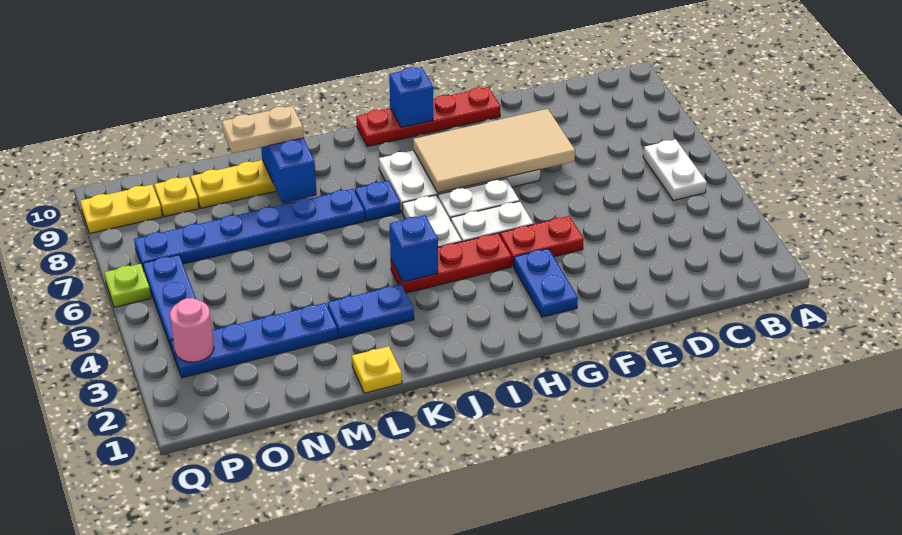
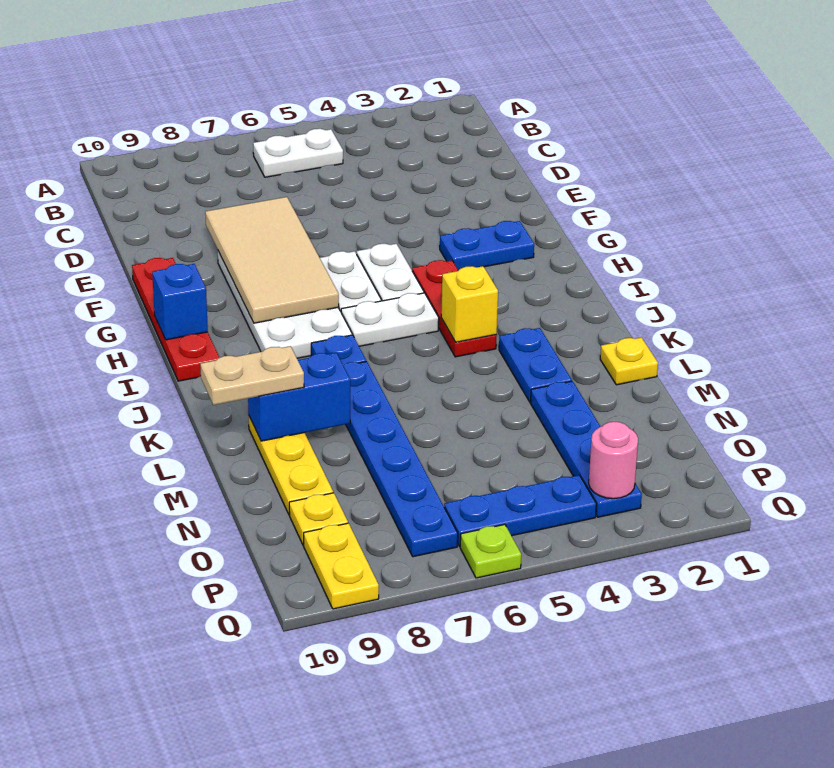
red plate F4:G4 level 1 -> none
blue brick J4 level 2 -> yellow brick J4 level 2
tan plate L9:M9 level 3 -> tan plate L9:L10 level 3

